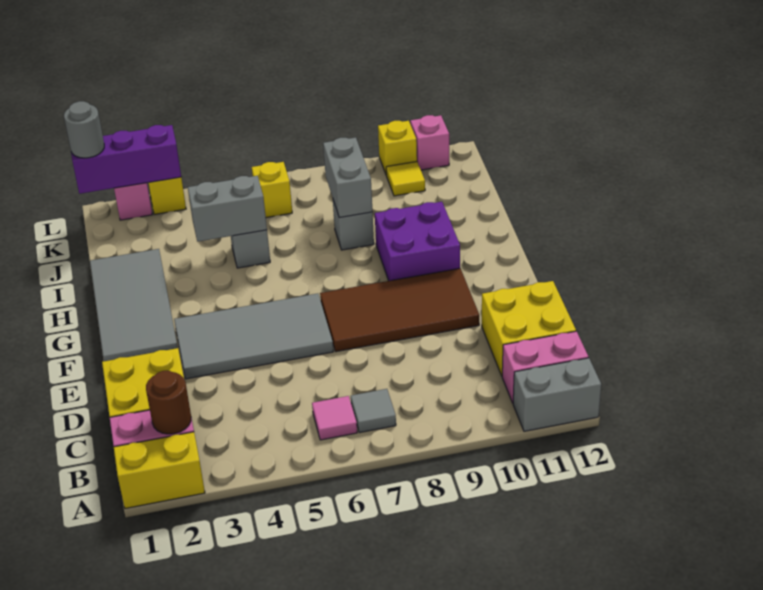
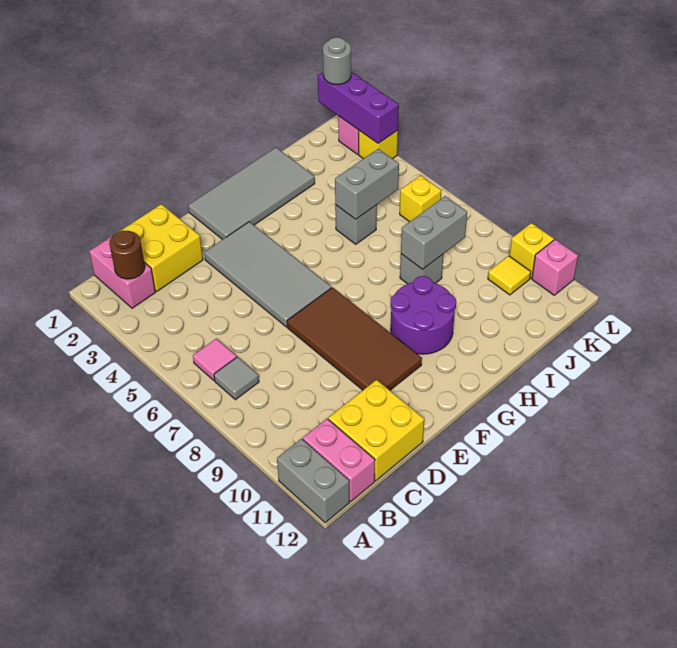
yellow brick A1:A2 level 1 -> none
purple brick G9:H10 level 1 -> purple round brick G9:H10 level 1
grey brick I4:I5 level 2 -> grey brick I5:J5 level 2

